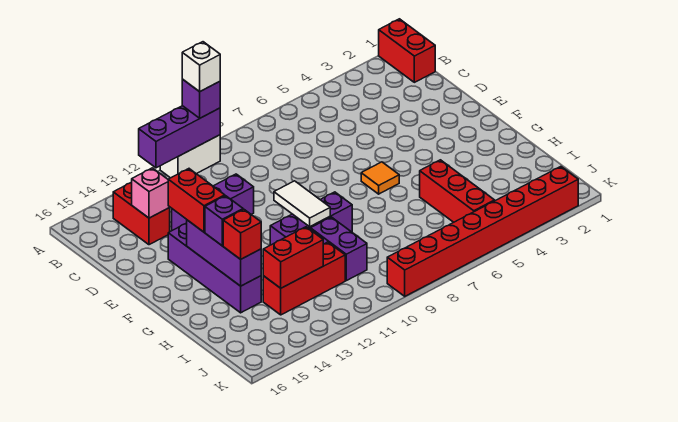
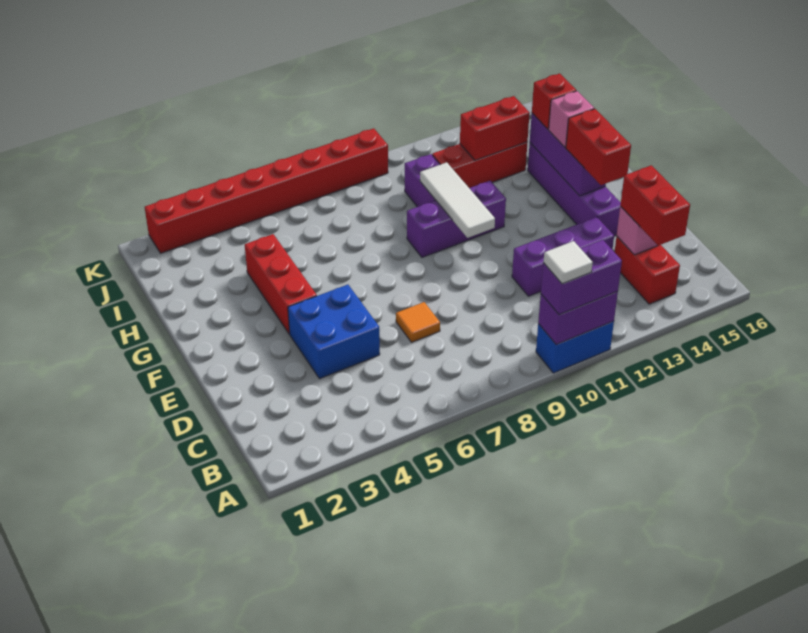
red brick A1:B1 level 1 -> red brick B14:C14 level 3
white brick A10:A11 level 1 -> blue brick A10:A11 level 1
purple brick A10:A12 level 2 -> purple brick A10:A11 level 2
purple brick A10 level 3 -> purple brick A10:A11 level 3
white brick A10 level 4 -> white tile A10 level 4
none -> blue brick D4:E5 level 1
orange tile F6 level 1 -> orange tile D7 level 1
white tile F10:G10 level 2 -> white tile F10:H10 level 2
purple brick G14 level 3 -> pink brick G14 level 3
red brick H5:J5 level 1 -> red brick F4:H4 level 1

